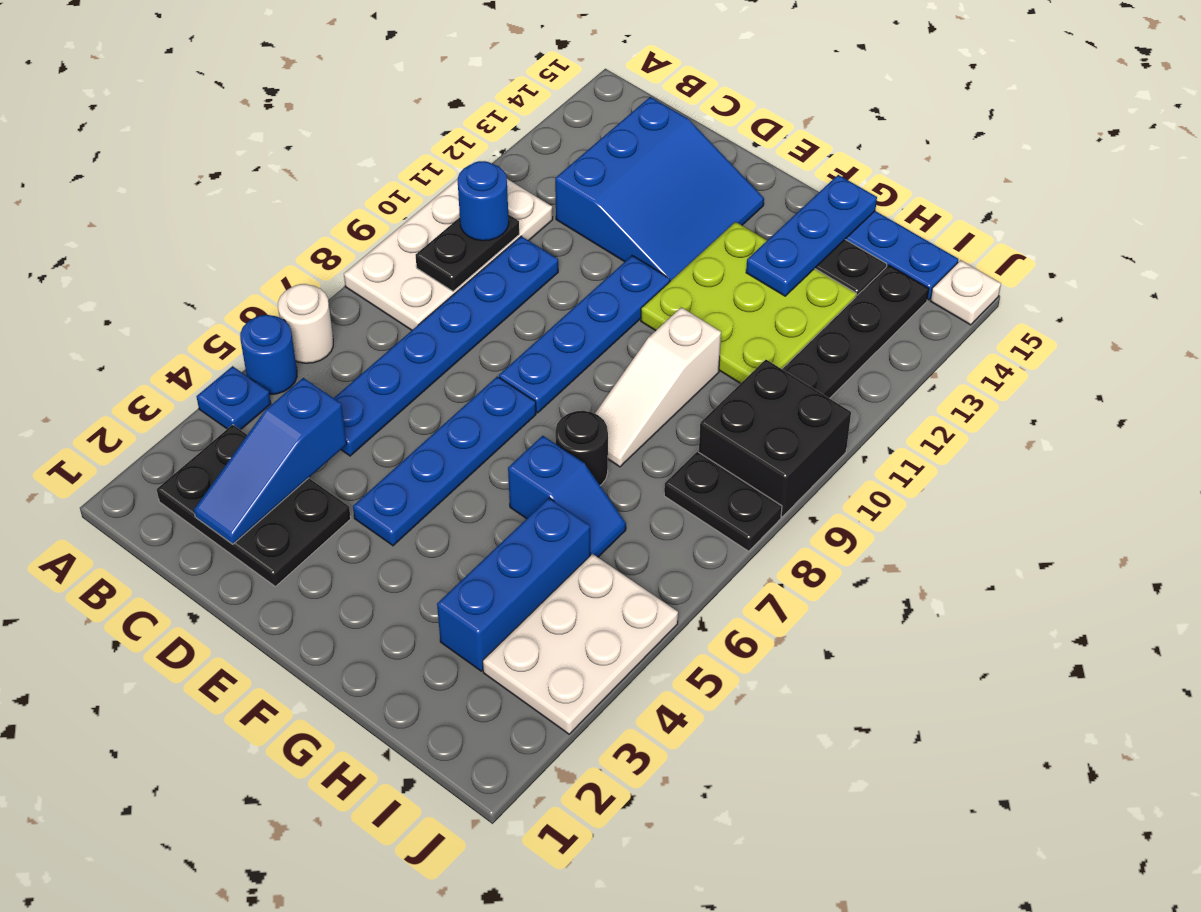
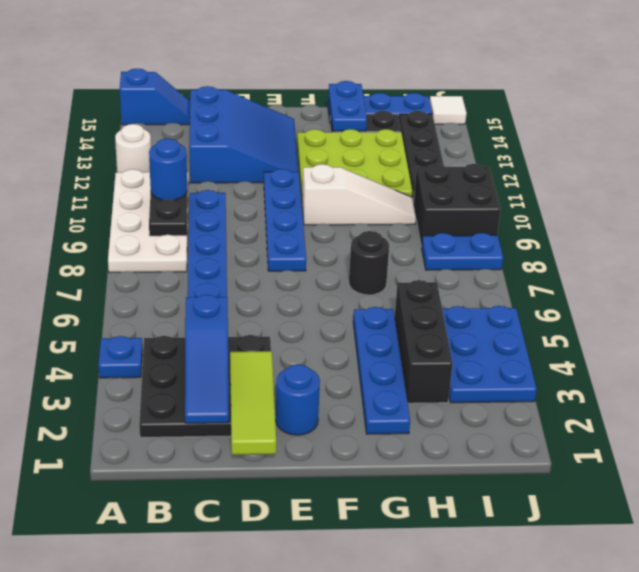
blue round brick A5 level 1 -> blue round brick E2 level 1
white round brick A6 level 1 -> white round brick A12 level 1
black plate B2:D3 level 1 -> black plate B2:D4 level 1
none -> lime tile D1:D3 level 2
blue plate E4:E7 level 1 -> blue plate G2:G5 level 1
blue slope G6:H6 level 1 top G -> blue slope A15:B15 level 1 top A
white slope G8:G10 level 1 top 10 -> white slope F10:H10 level 1 top F
blue plate G13:G15 level 2 -> blue plate G14:G15 level 2
blue brick H3:H5 level 1 -> black brick H3:H5 level 1
white plate I3:J5 level 1 -> blue plate I3:J5 level 1
black plate I8:J8 level 1 -> blue plate I8:J8 level 1
white plate J15 level 1 -> white tile J15 level 1

